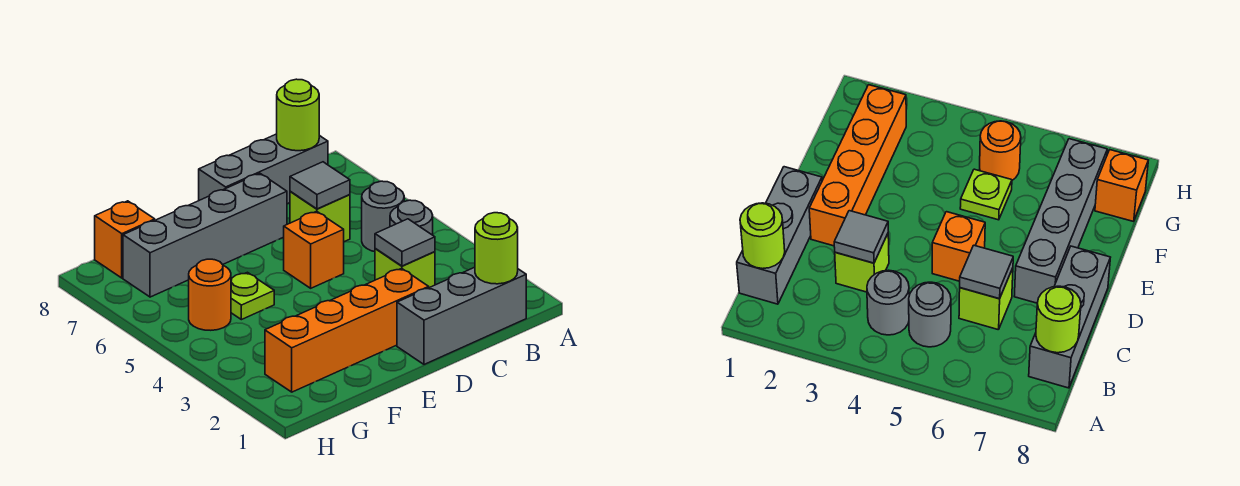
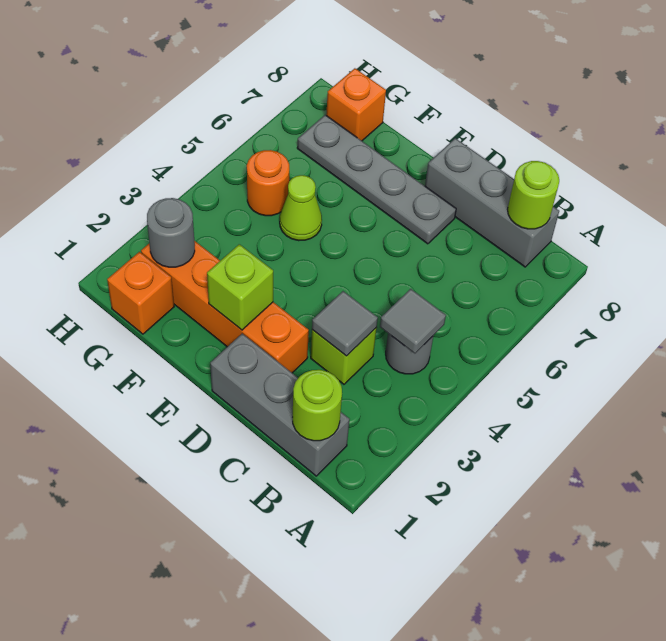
grey round brick B5 level 1 -> grey round brick G2 level 2
lime brick C6 level 1 -> lime brick E2 level 2
grey tile C6 level 2 -> grey tile B4 level 2
orange brick D5 level 1 -> orange brick G1 level 1
grey brick D7:G7 level 1 -> grey plate D7:G7 level 1
lime plate F5 level 1 -> lime cone F5 level 1

